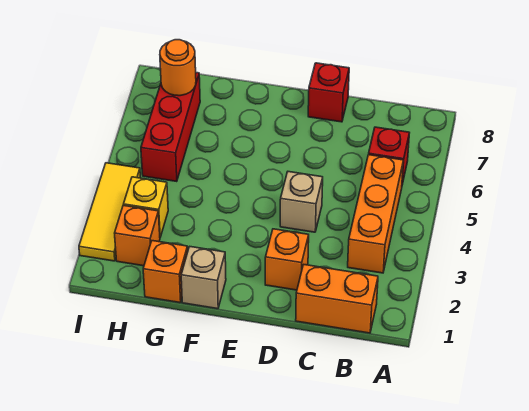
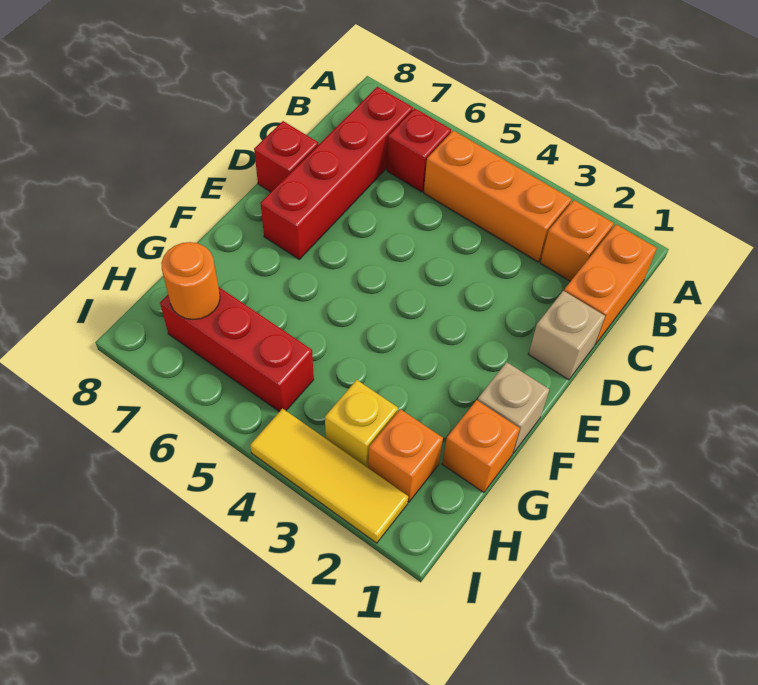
none -> red brick B7:E7 level 1
orange brick D2 level 1 -> orange brick B2 level 1
tan brick D4 level 1 -> tan brick D1 level 1

